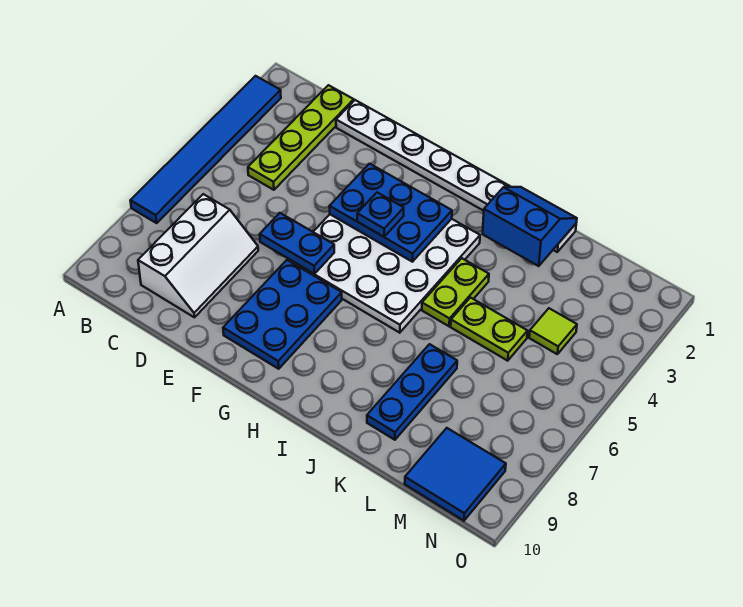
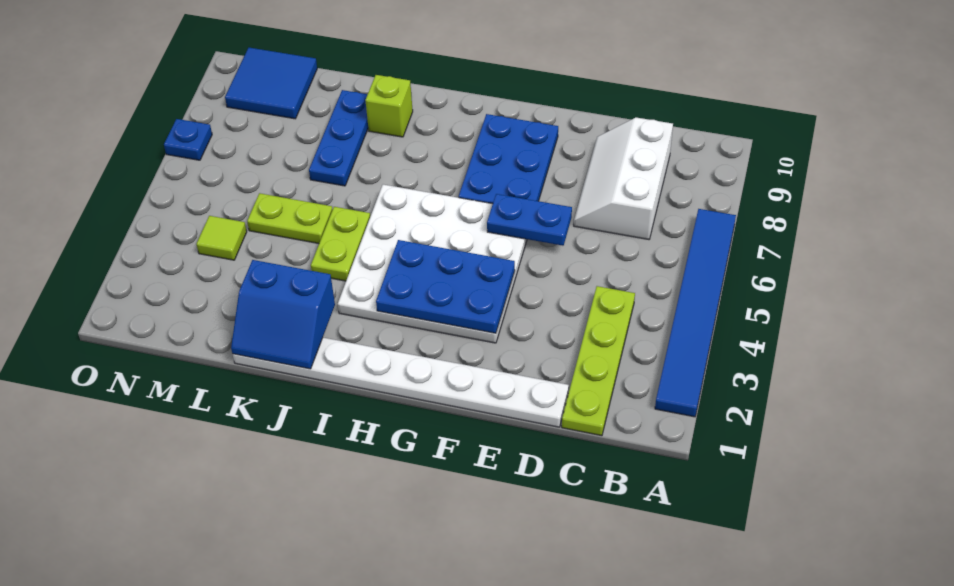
blue plate G4 level 3 -> blue plate O7 level 1
none -> lime brick J9 level 1

